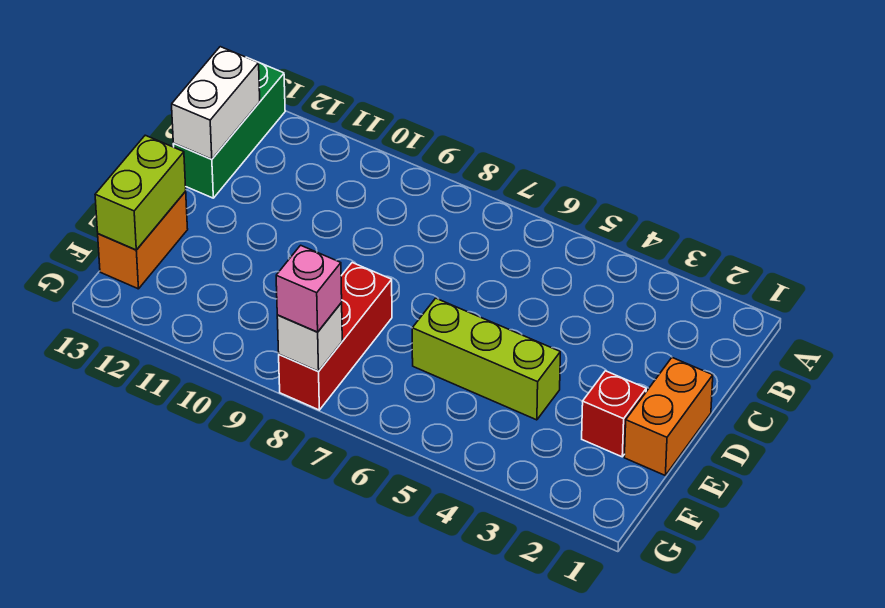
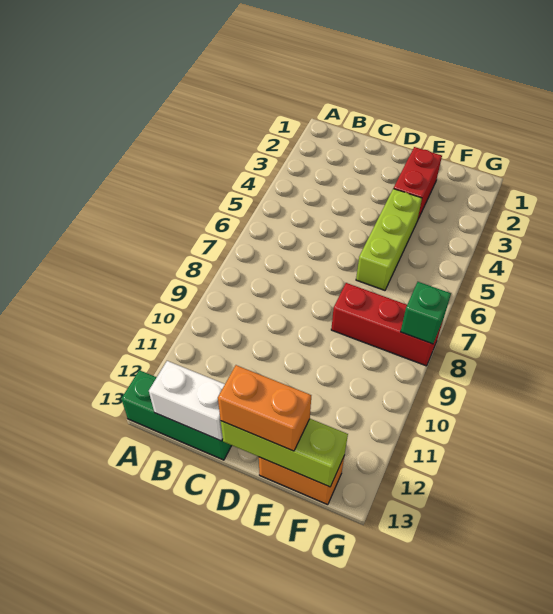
orange brick D1:E1 level 1 -> orange brick D13:E13 level 3
red brick E2 level 1 -> red brick E2:E3 level 1
lime brick E13:F13 level 2 -> lime brick D13:F13 level 2
white brick G8 level 2 -> green brick G8 level 2
pink brick G8 level 3 -> none

